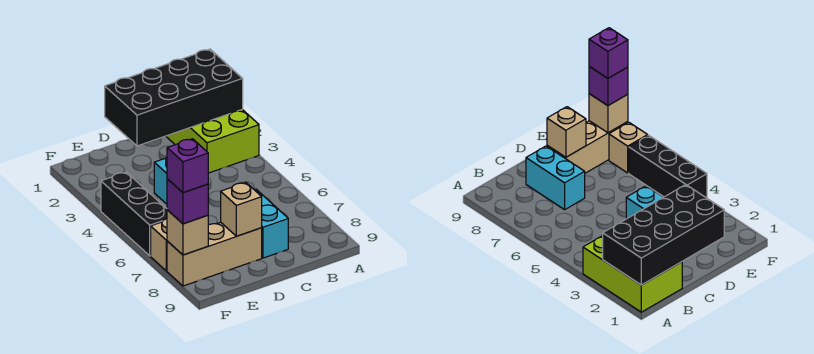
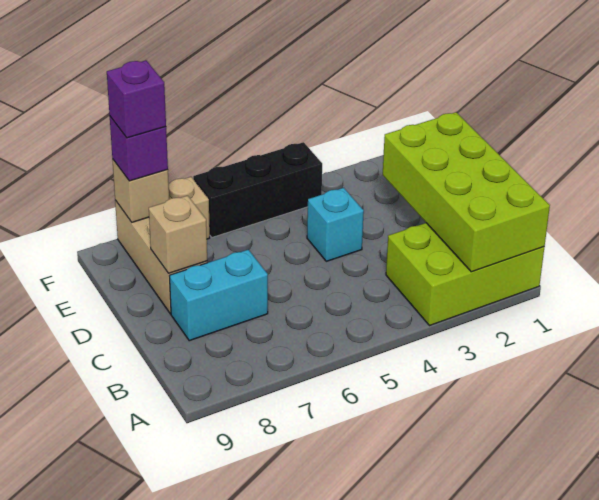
black brick A1:D2 level 2 -> lime brick A1:D2 level 2

